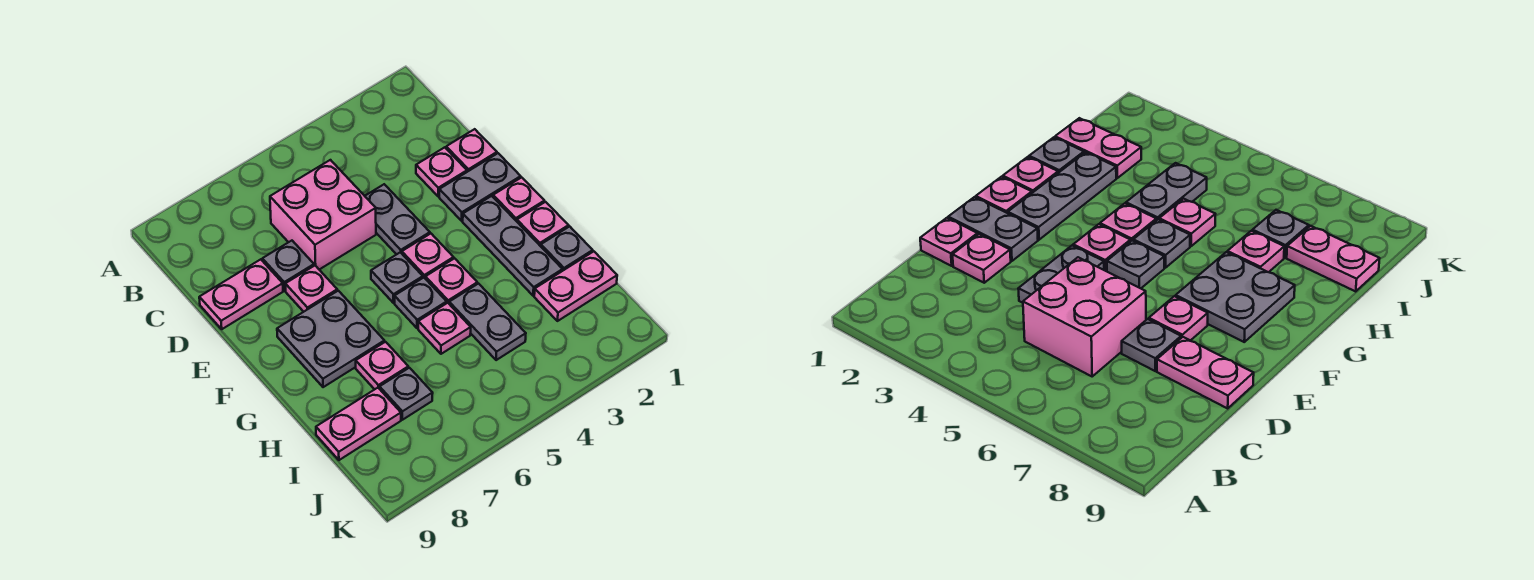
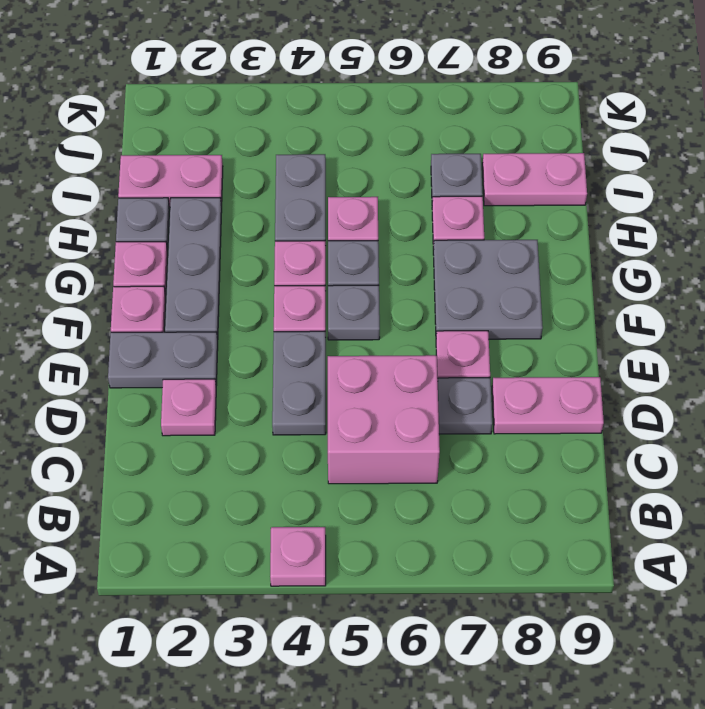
pink plate D1 level 1 -> pink plate A4 level 1

